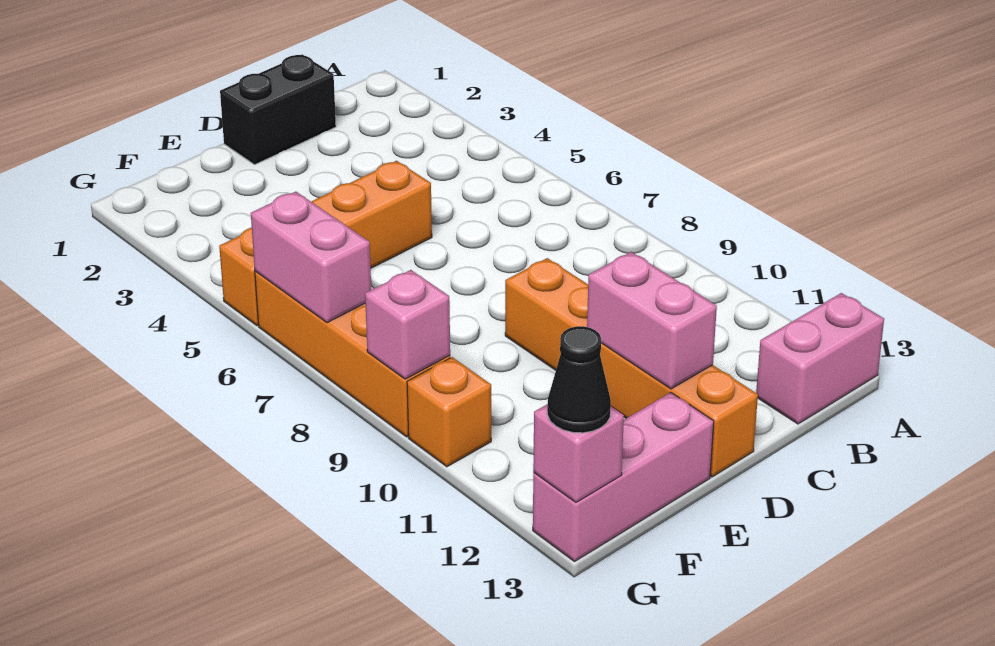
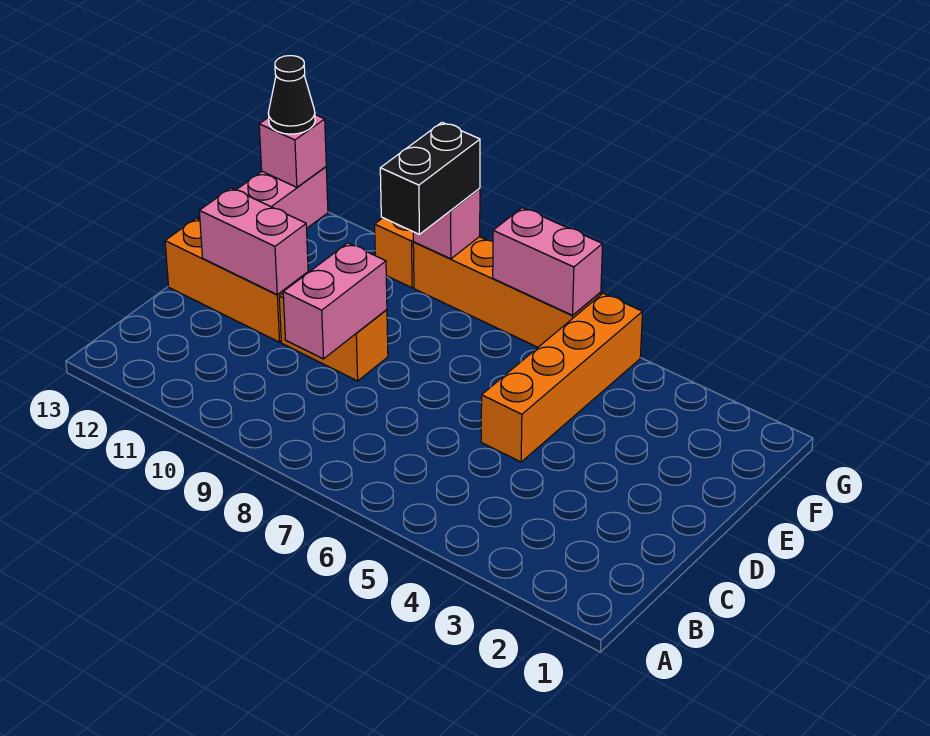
pink brick A13:B13 level 1 -> pink brick C9:D9 level 2
black brick C1:D1 level 1 -> black brick F9:G9 level 3

